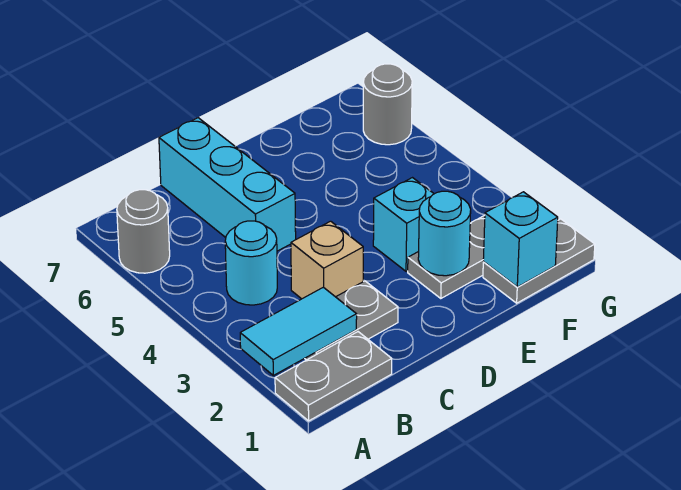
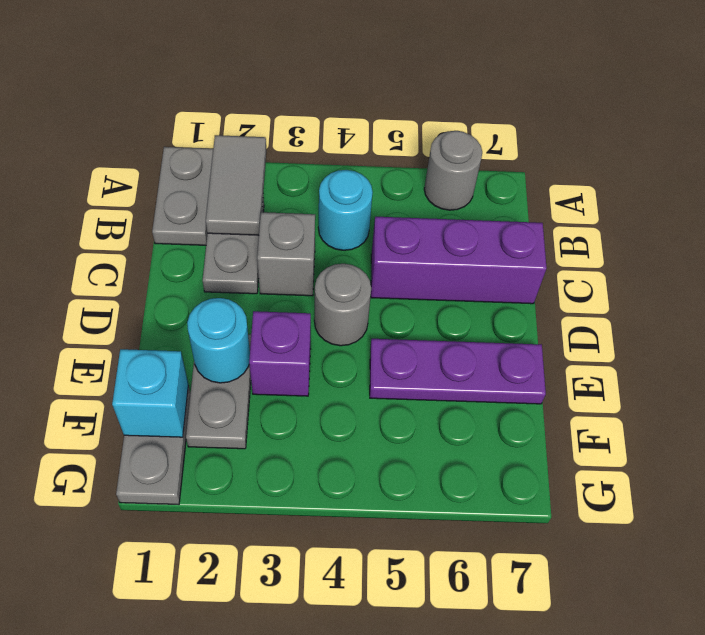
cyan tile A2:B2 level 2 -> grey tile A2:B2 level 2
tan brick C3 level 1 -> grey brick C3 level 1
cyan brick C5:C7 level 1 -> purple brick C5:C7 level 1
cyan brick E3 level 1 -> purple brick E3 level 1
none -> purple plate E5:E7 level 1
grey round brick G6 level 1 -> grey round brick D4 level 1

